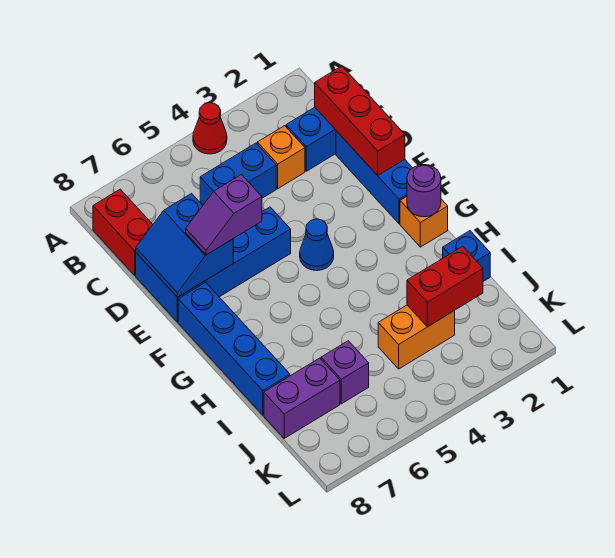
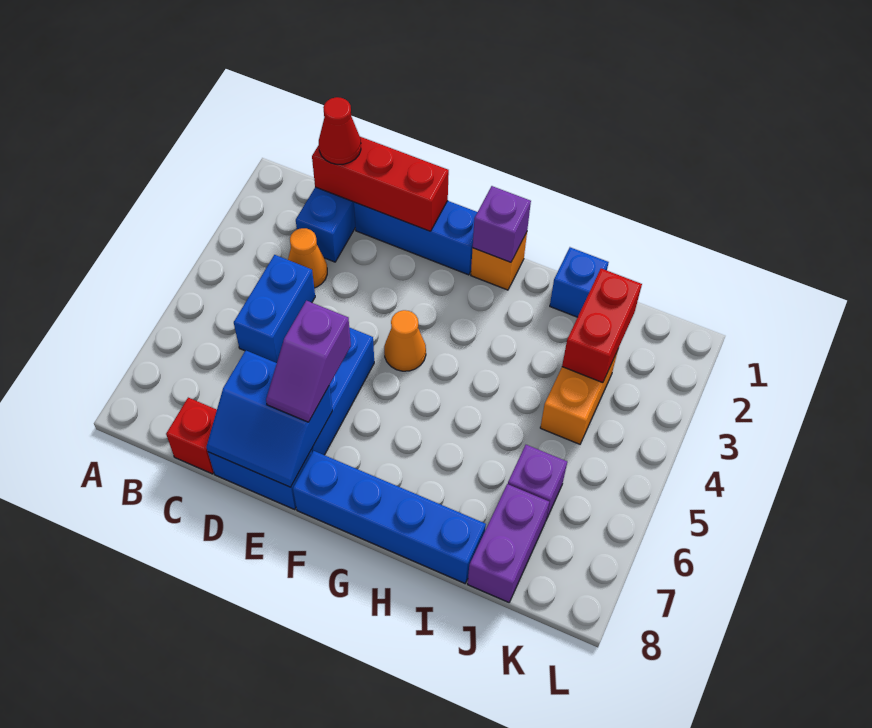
red cone A4 level 1 -> red cone C1 level 3
red brick B8:C8 level 1 -> red brick C8 level 1
orange brick C3 level 1 -> orange cone C3 level 1
blue cone F4 level 1 -> orange cone F4 level 1
purple round brick G1 level 2 -> purple brick G1 level 2

